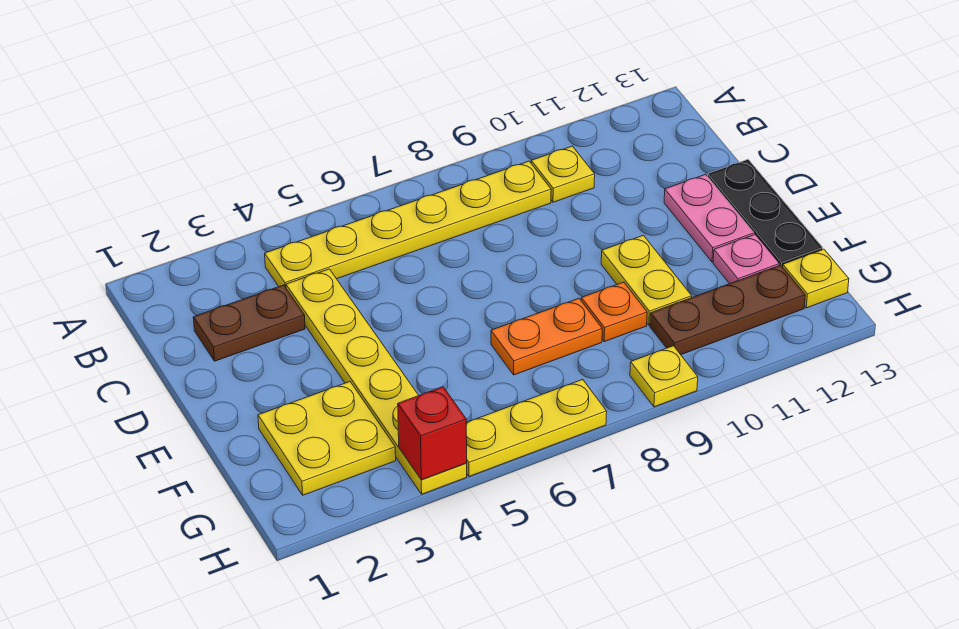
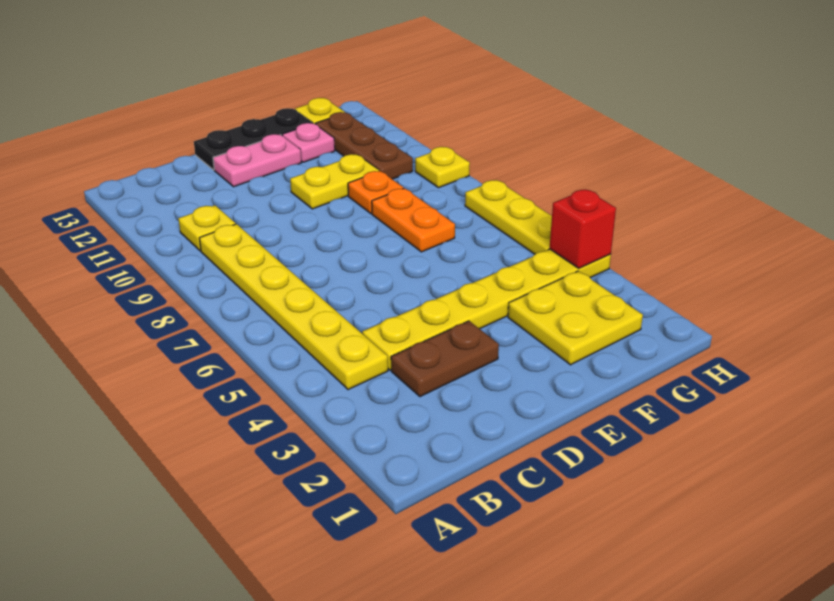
brown plate C2:C3 level 1 -> brown plate C3:D3 level 1

